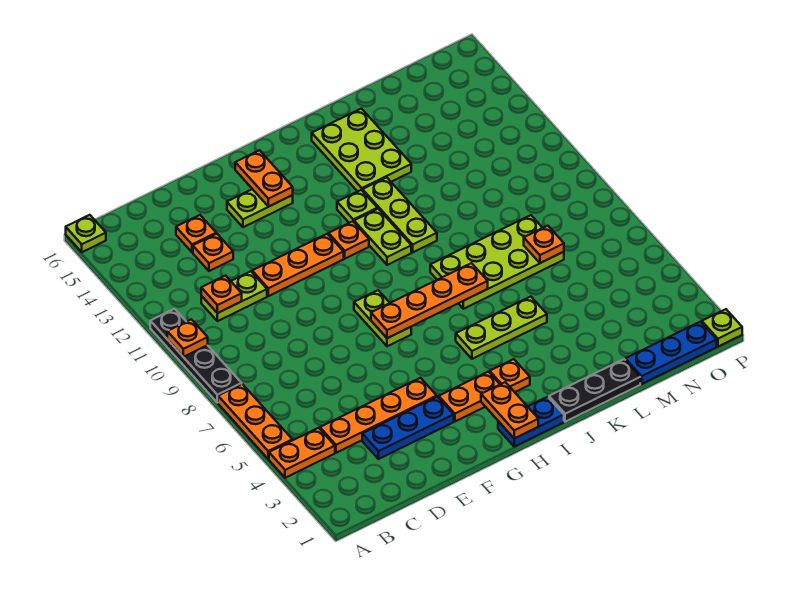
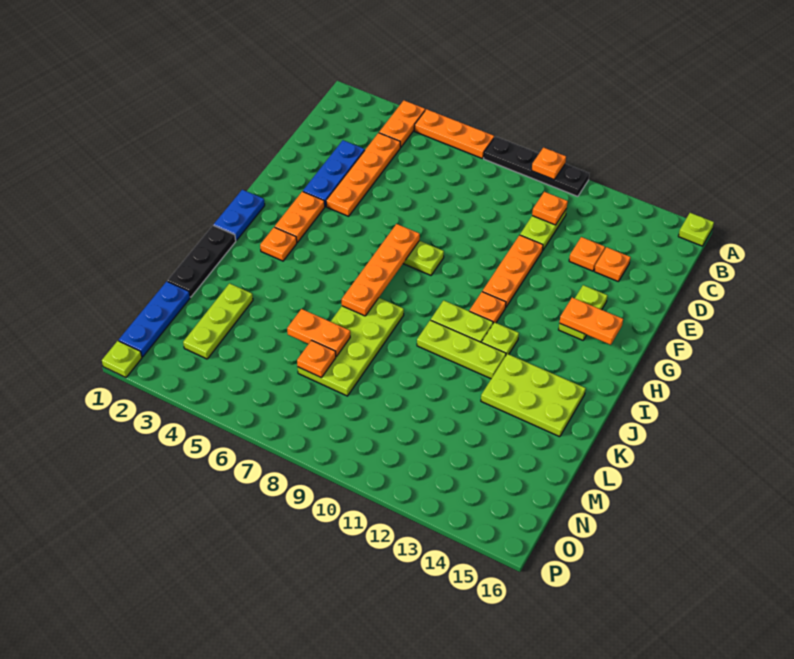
orange plate H1:H2 level 2 -> orange plate L6:L7 level 2
lime plate I5:K5 level 1 -> lime plate L3:N3 level 1

